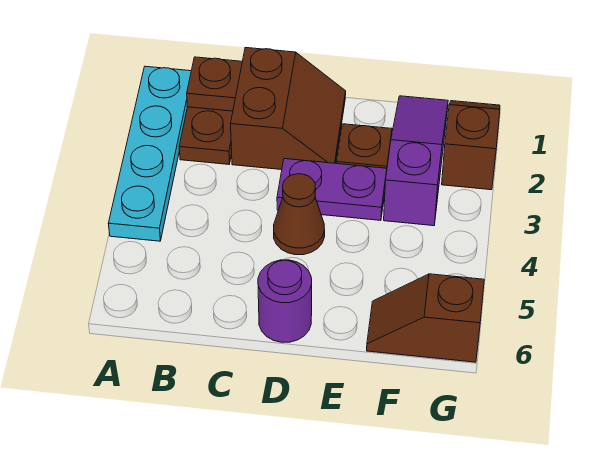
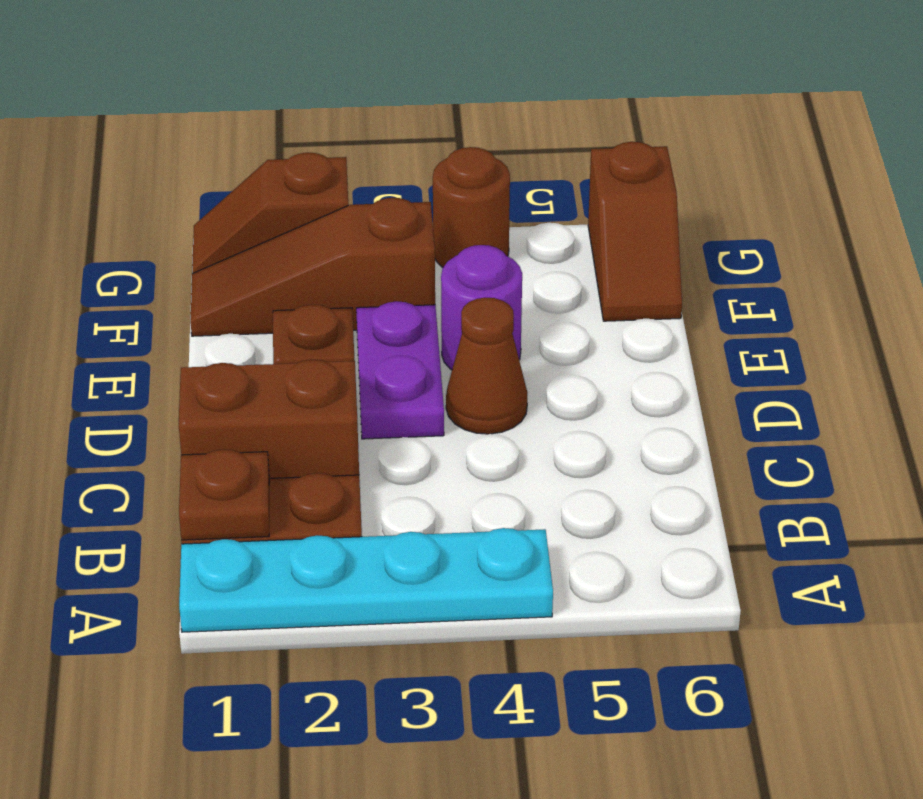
purple round brick D6 level 1 -> purple round brick E4 level 1
purple slope F1:F3 level 1 top 3 -> brown slope F1:F3 level 1 top 3
none -> brown round brick G4 level 1

